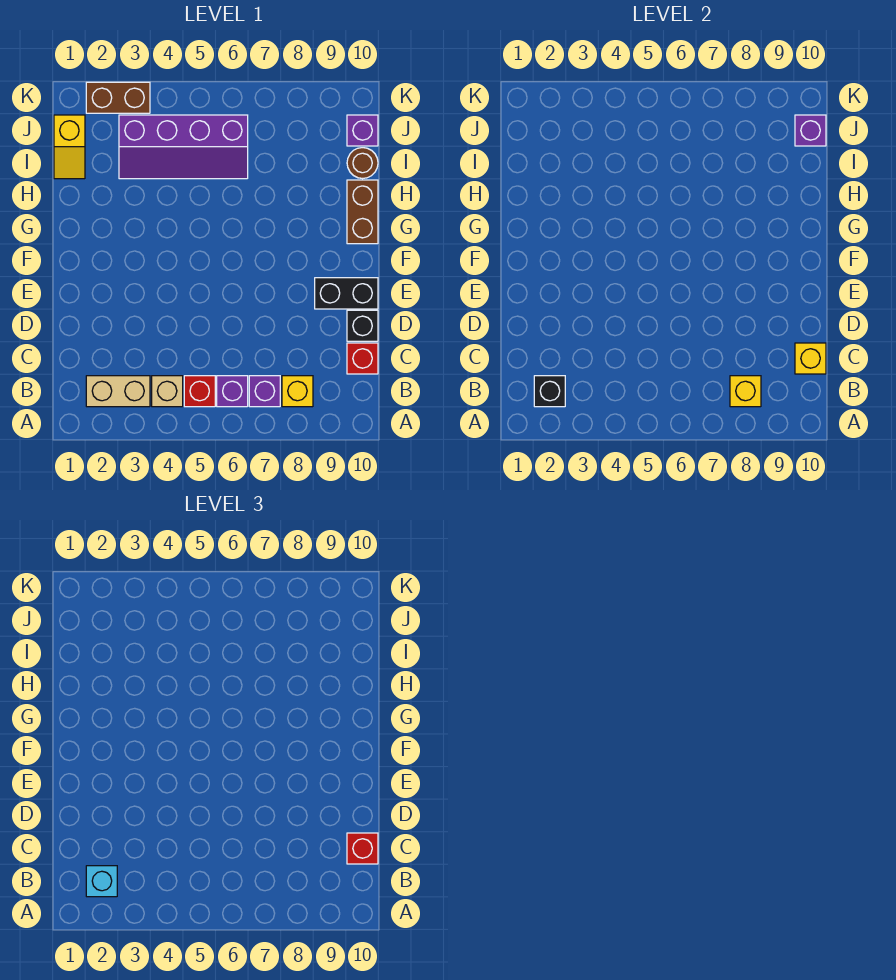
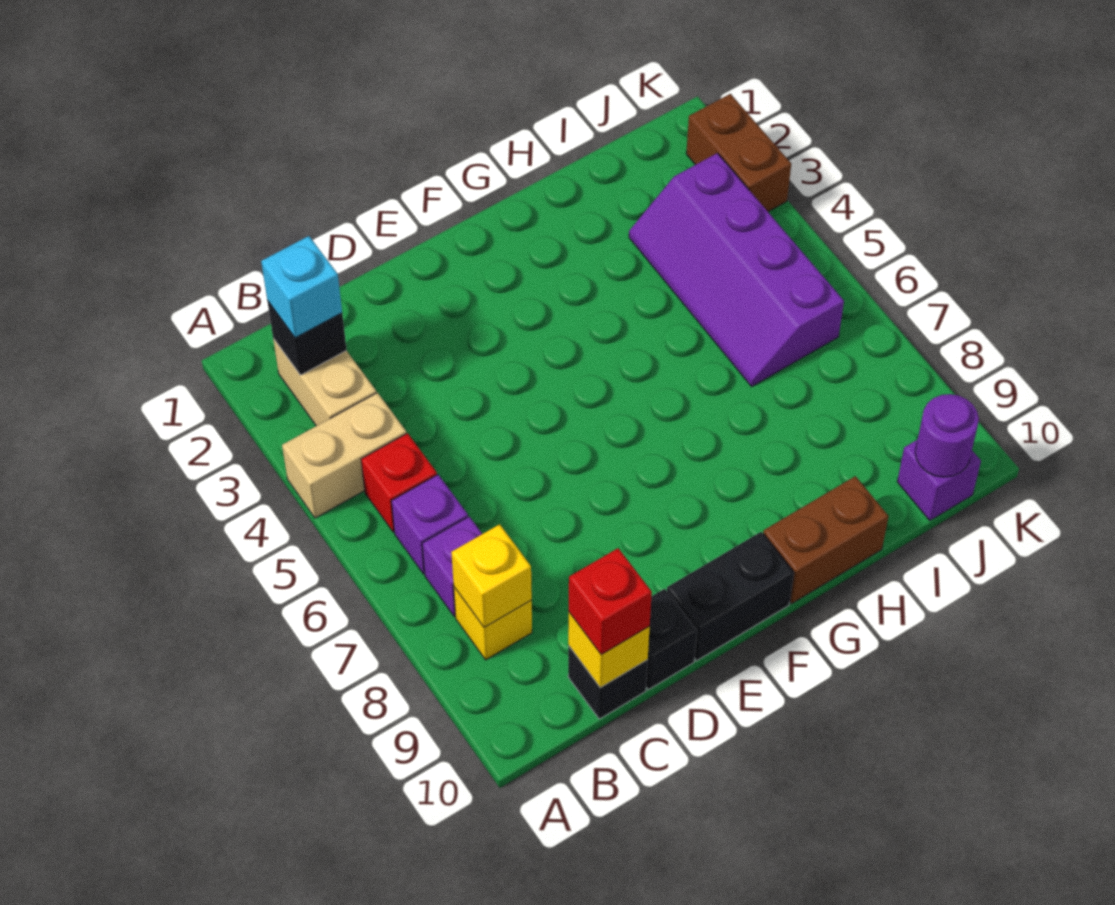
tan brick B4 level 1 -> tan brick A4:B4 level 1
red brick C10 level 1 -> black brick C10 level 1
black brick E9:E10 level 1 -> black brick E10:F10 level 1
yellow slope I1:J1 level 1 top J -> none
brown round brick I10 level 1 -> none
purple brick J10 level 2 -> purple round brick J10 level 2

